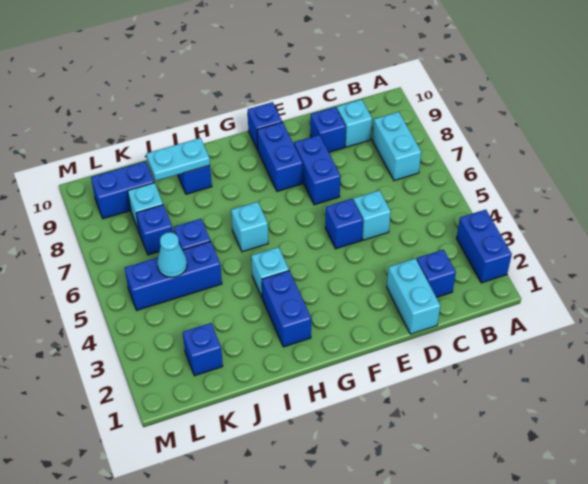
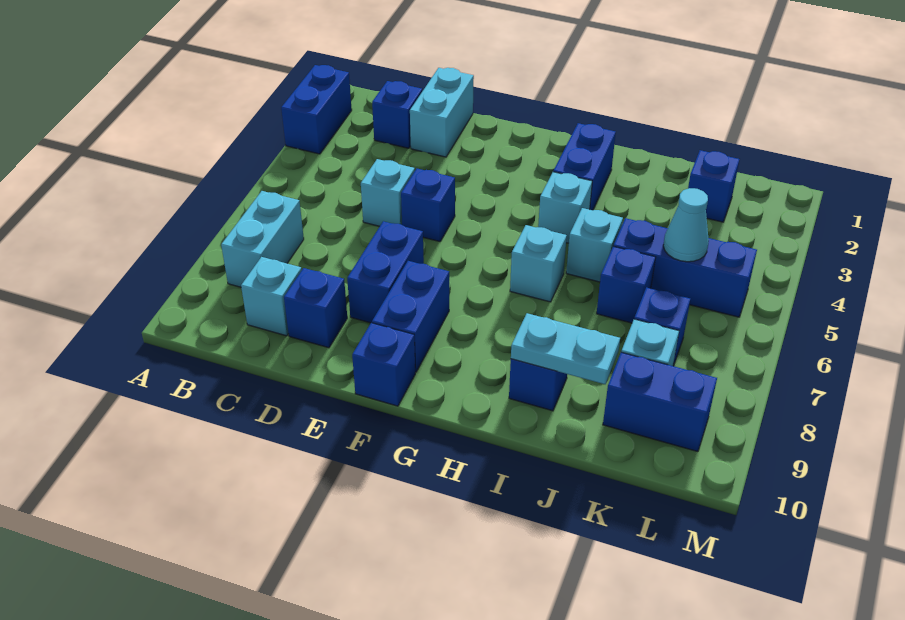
none -> cyan brick I5 level 1

